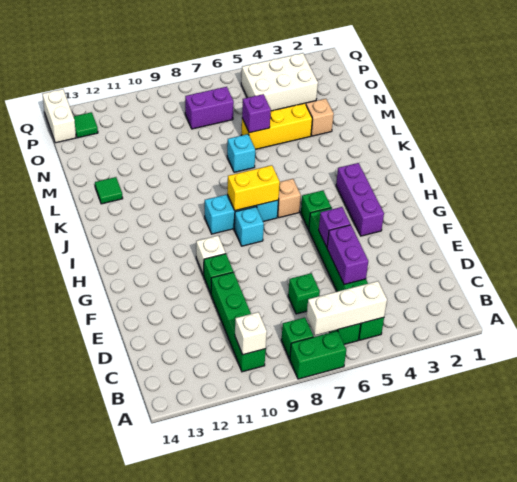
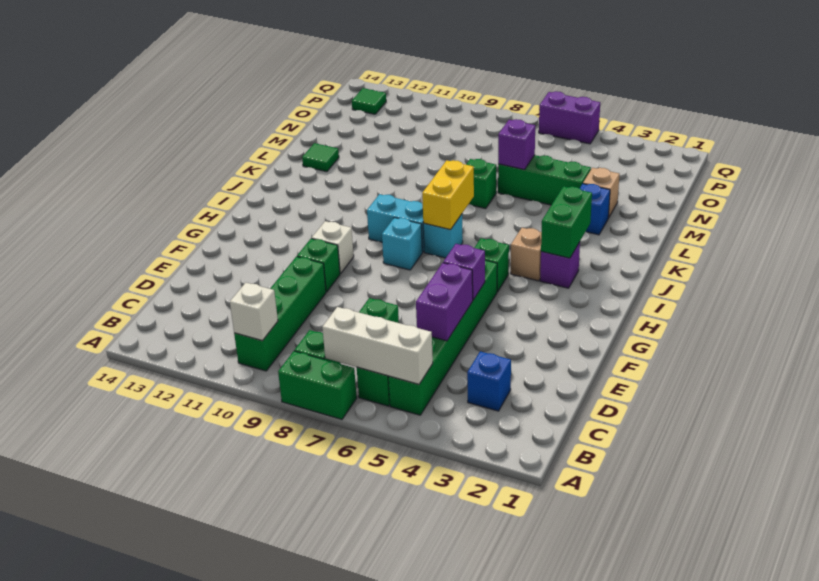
none -> blue brick C3 level 1
purple brick G3:I3 level 1 -> purple brick I3 level 1
none -> green brick I3:J3 level 2
tan brick I6 level 1 -> tan brick I4 level 1
yellow brick I7:I8 level 2 -> yellow brick I7:J7 level 2
none -> blue brick L3 level 1
cyan brick L7 level 1 -> green brick L7 level 1
yellow brick M4:M6 level 1 -> green brick M4:M6 level 1
white brick O3:P5 level 1 -> none
purple brick O7:O8 level 1 -> purple brick Q5:Q6 level 1
white brick P14:Q14 level 1 -> none

